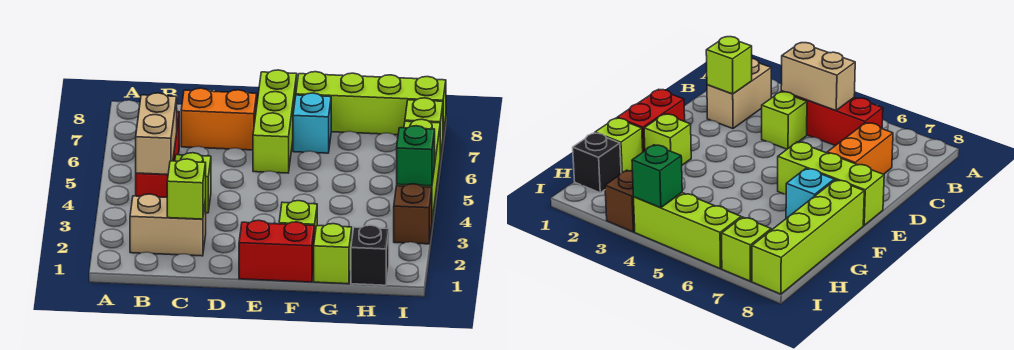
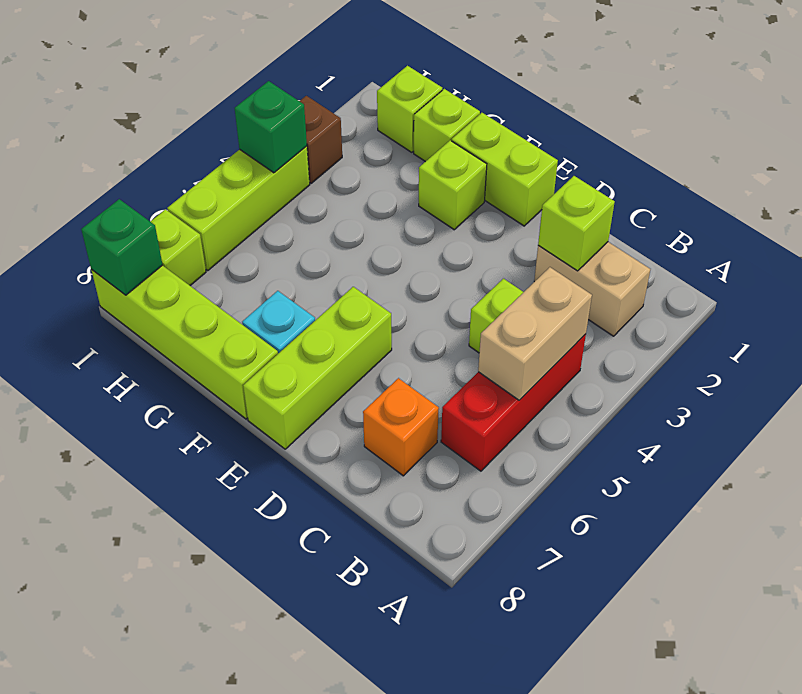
orange brick C7:D7 level 1 -> orange brick C7 level 1
red brick E1:F1 level 1 -> lime brick E1:F1 level 1
black brick H1 level 1 -> lime brick H1 level 1
none -> green brick I8 level 2

